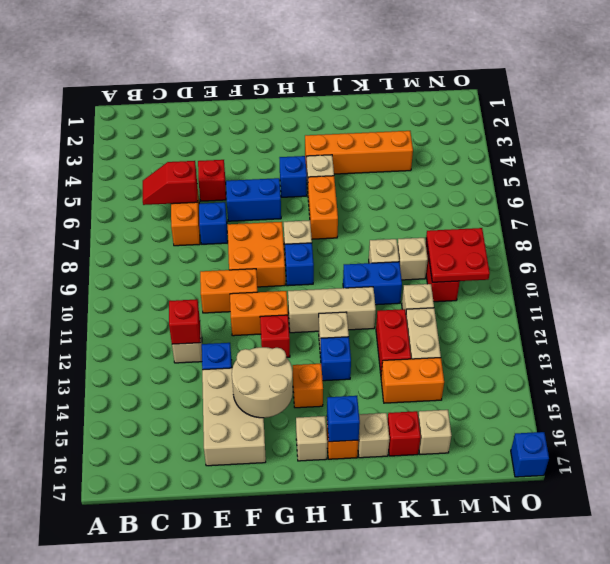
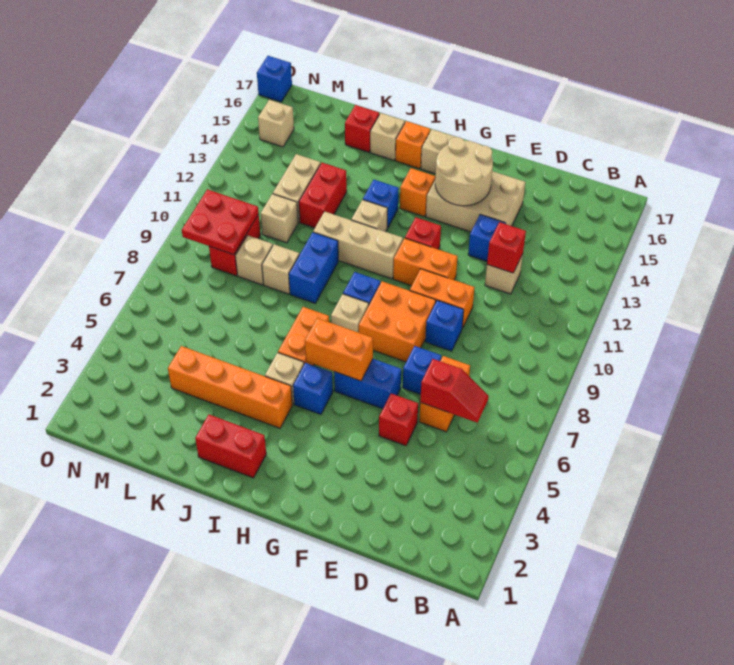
tan brick E14:F16 level 1 -> tan brick E14:G15 level 1
none -> red brick I2:J2 level 1
blue brick I16 level 2 -> blue brick E9 level 1
blue brick J10:K10 level 1 -> blue brick J9:J10 level 1
orange brick K14:L14 level 1 -> orange brick G6:H6 level 2
tan brick L16 level 1 -> tan brick N15 level 1

